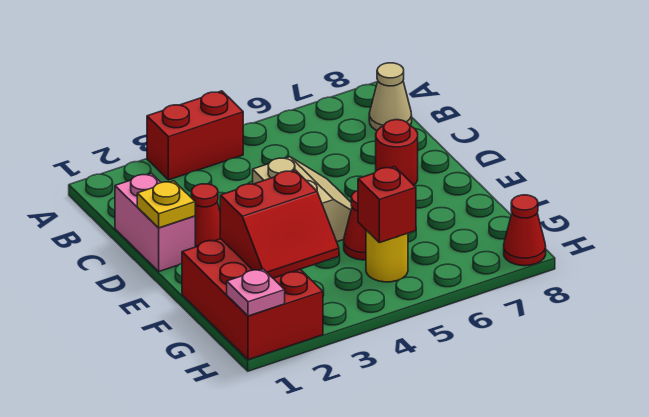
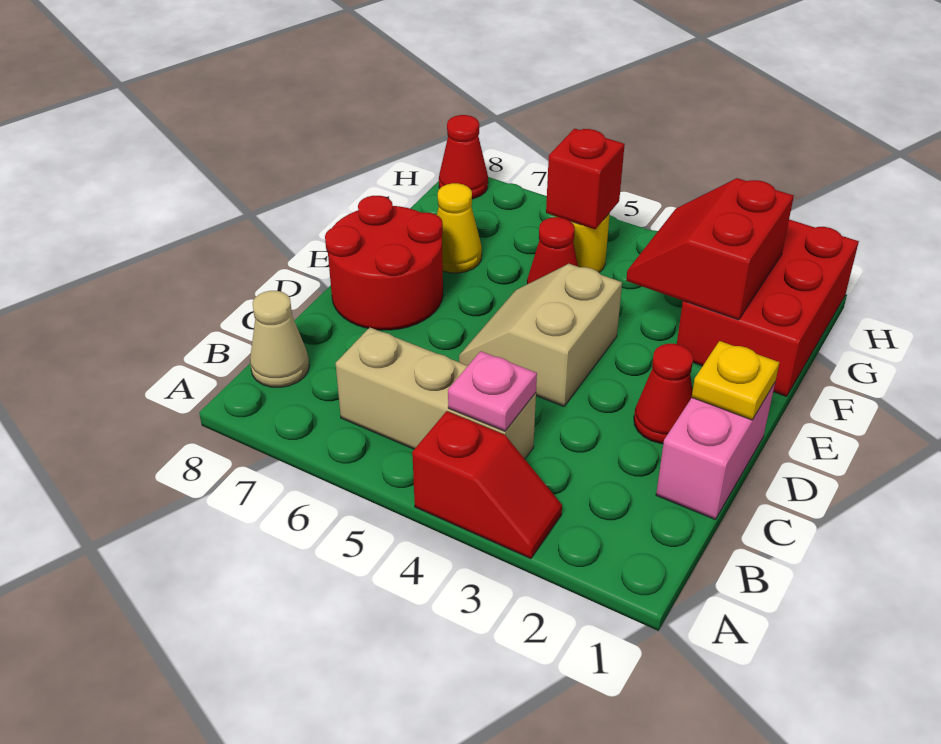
red brick A3:A4 level 1 -> red slope A3:A4 level 1 top 4
none -> tan brick B4:B6 level 1
red round brick D7 level 1 -> red round brick D7:E8 level 1
red slope F2:G3 level 2 top F -> red slope F2:G3 level 2 top 2
none -> yellow cone F7 level 1
pink plate H1 level 2 -> pink plate B4 level 2

